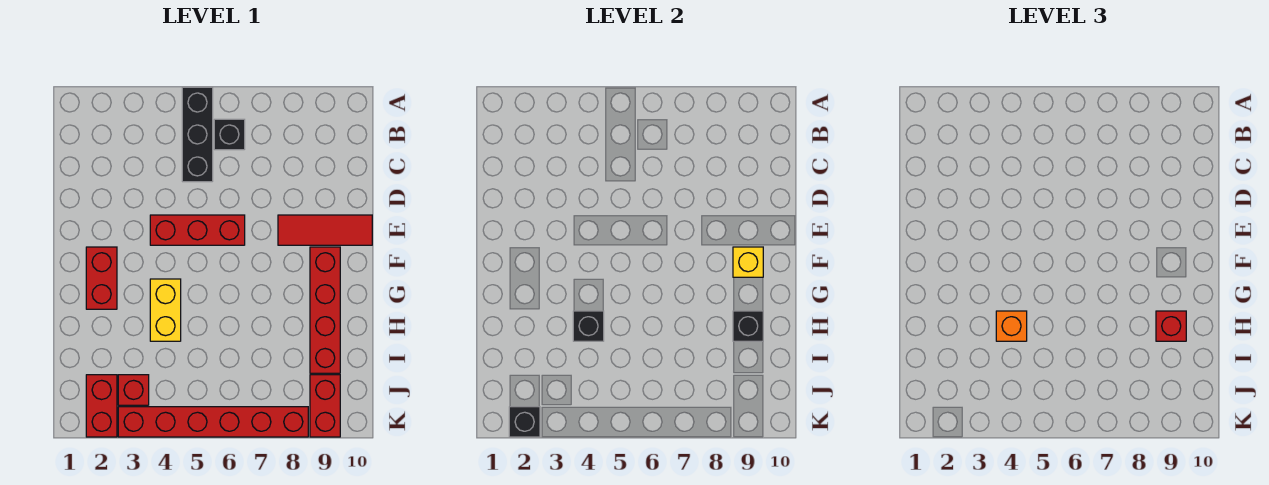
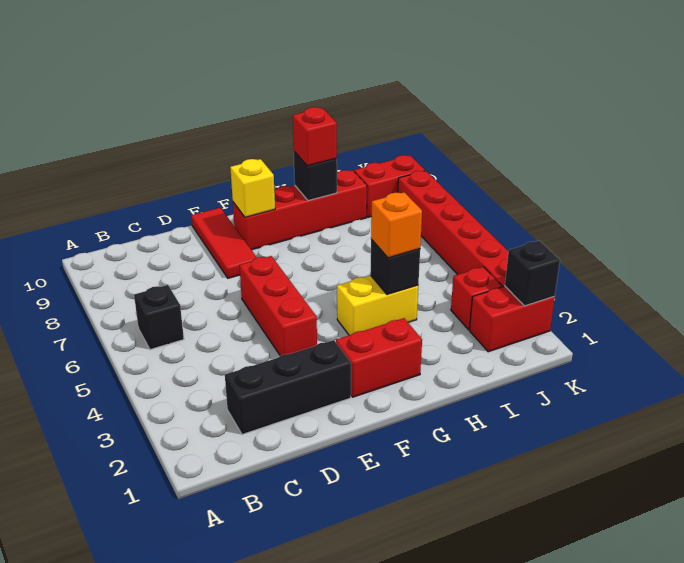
black brick A5:C5 level 1 -> black brick C2:E2 level 1

